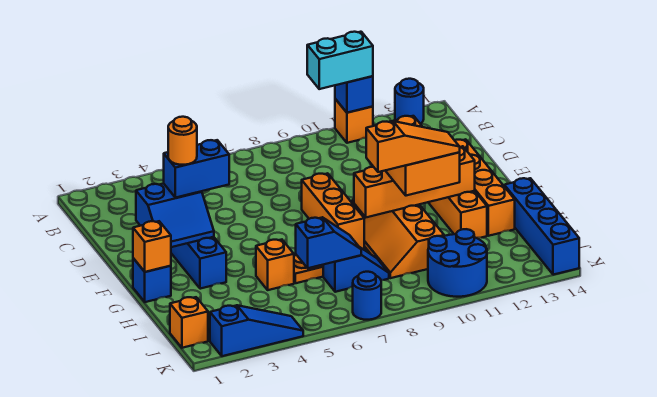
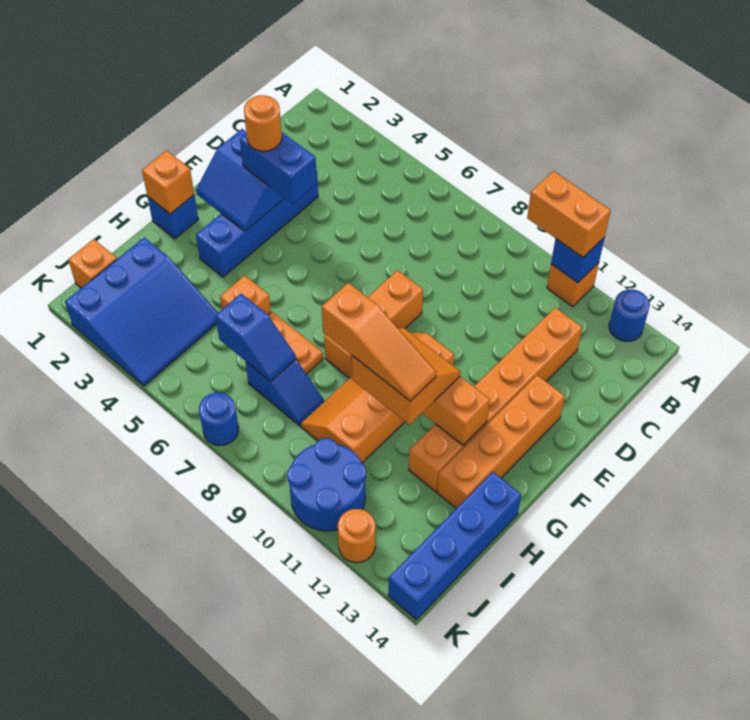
cyan brick A10:A11 level 3 -> orange brick A10:A11 level 3
blue slope K2:K4 level 1 top 2 -> blue slope I2:K4 level 1 top 2
none -> orange round brick K12 level 1

